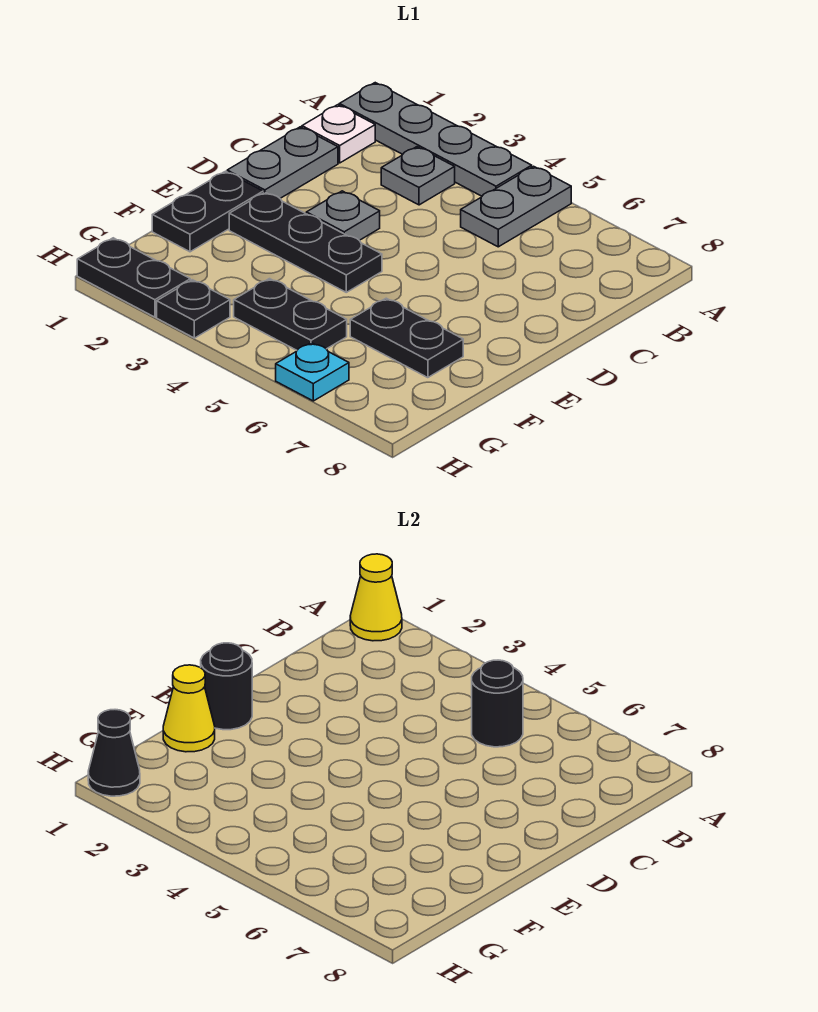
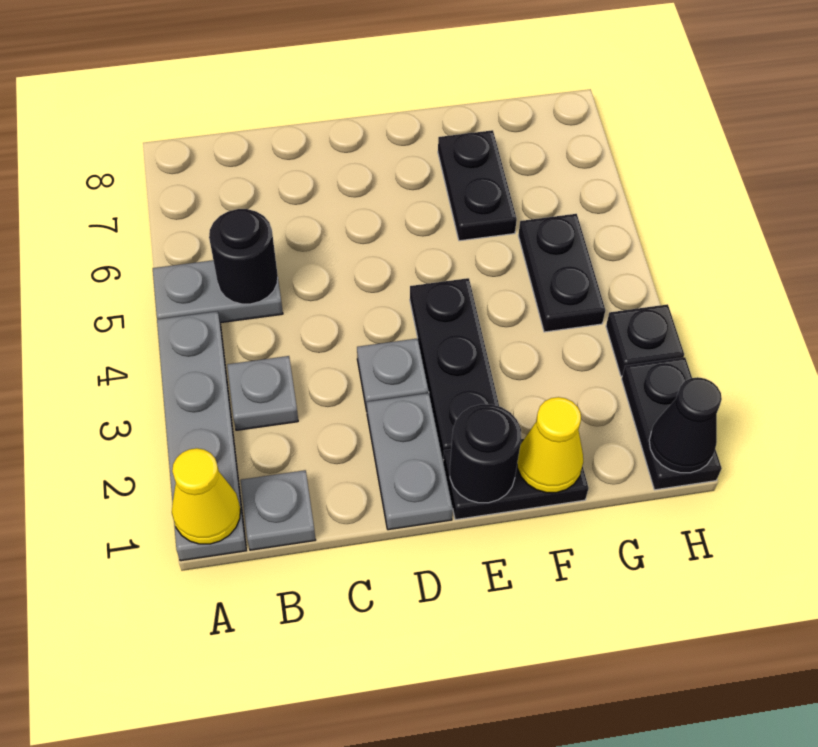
white plate B1 level 1 -> grey plate B1 level 1
grey plate C1:D1 level 1 -> grey plate D1:D2 level 1
cyan plate H6 level 1 -> none

